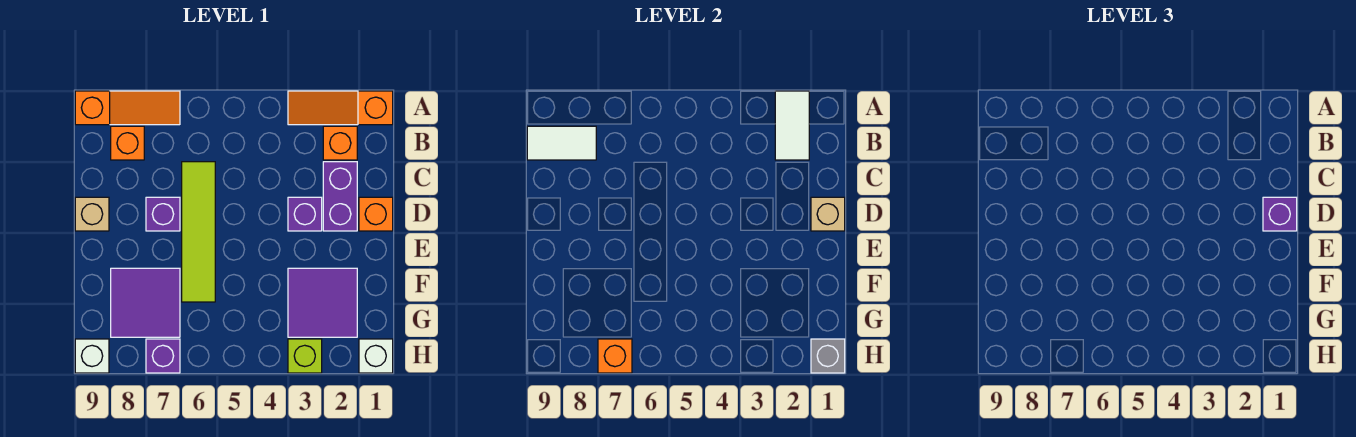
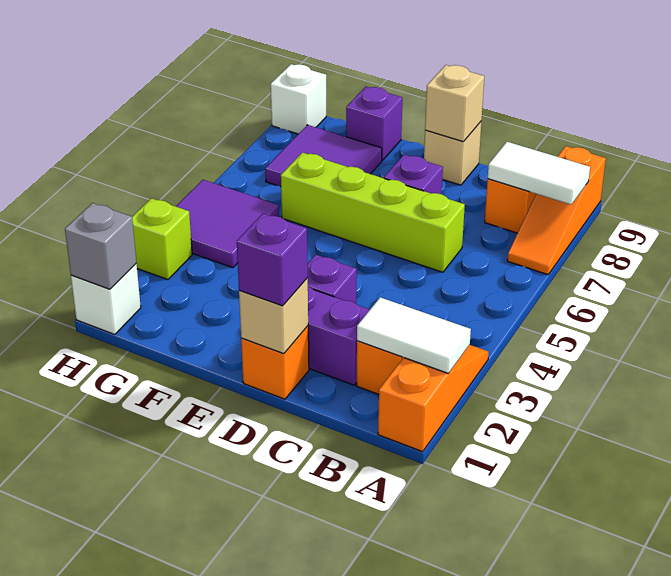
white tile B8:B9 level 2 -> white tile A8:B8 level 2
lime tile C6:F6 level 1 -> lime brick C6:F6 level 1
none -> tan brick D9 level 2
purple tile F2:G3 level 1 -> purple tile G4:H5 level 1
purple brick H7 level 1 -> purple brick F9 level 1
orange brick H7 level 2 -> none

